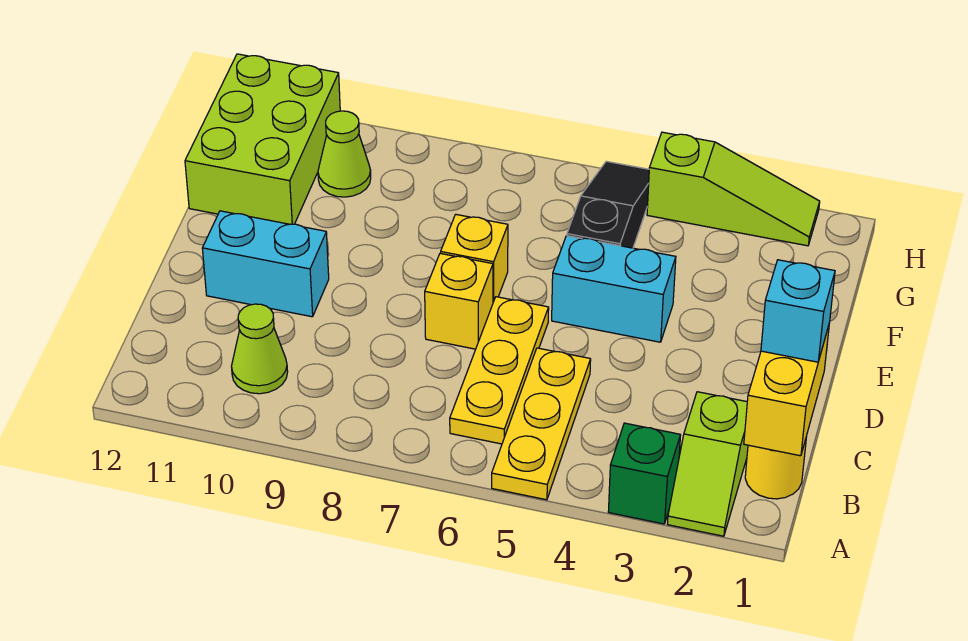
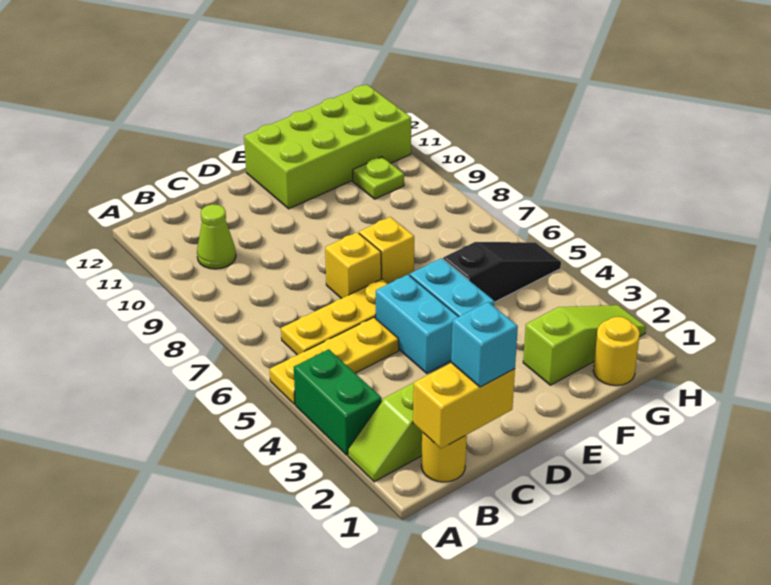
green brick A3 level 1 -> green brick A3:A4 level 1
cyan brick D10:D11 level 1 -> cyan brick D4:D5 level 1
lime brick F11:H12 level 1 -> lime brick E11:H12 level 1
none -> yellow round brick G1 level 1
lime cone G10 level 1 -> lime plate G10 level 1
lime slope H2:H4 level 1 top 4 -> lime slope F2:H2 level 1 top F

